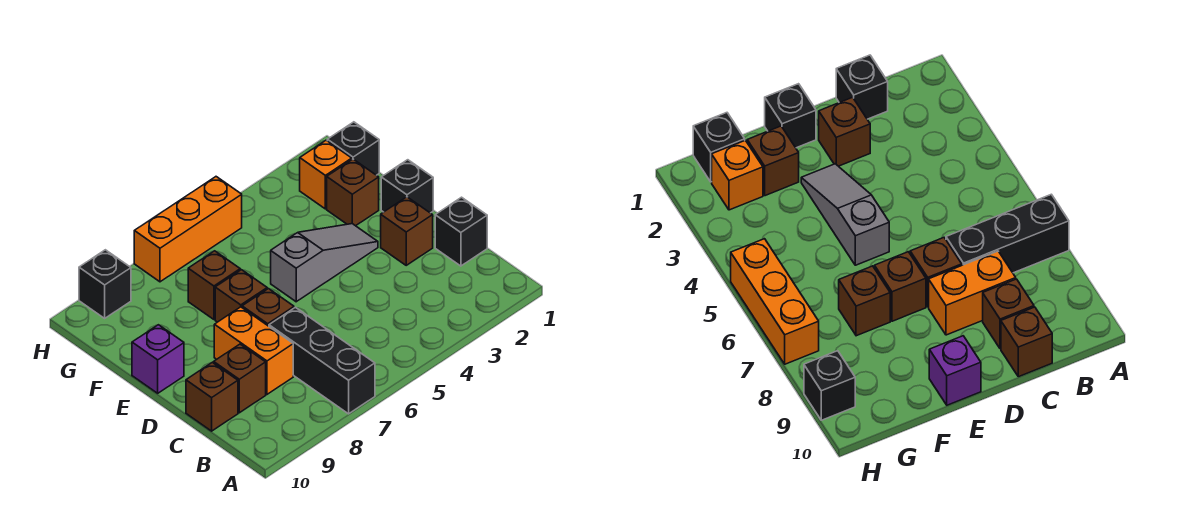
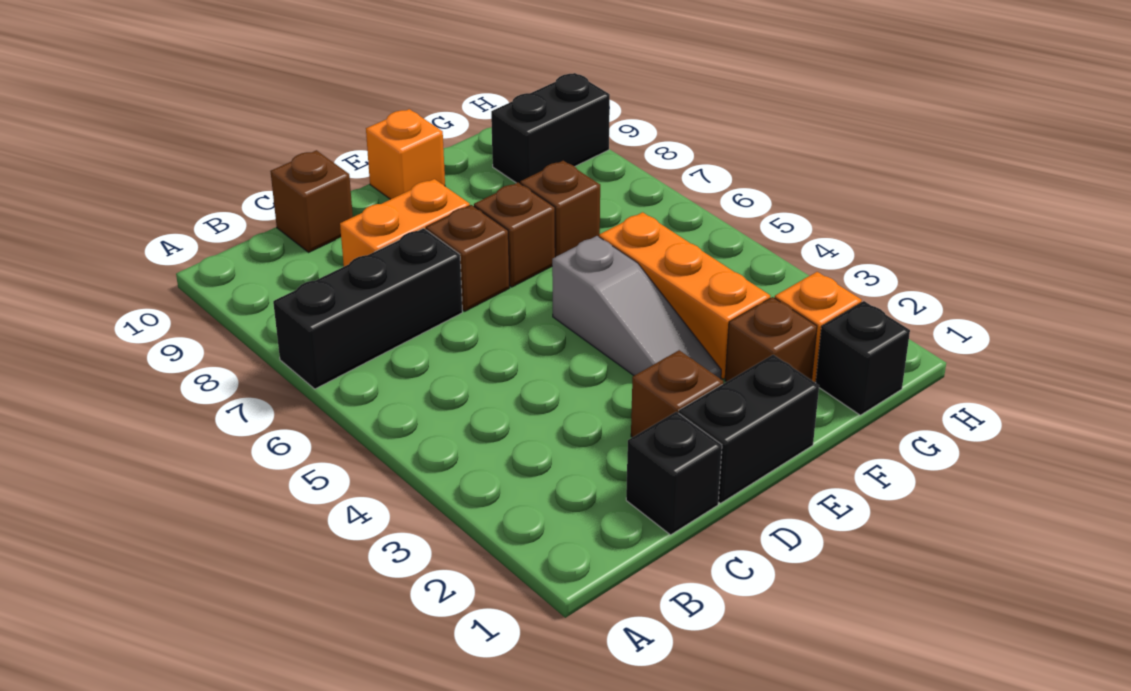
brown brick C9 level 1 -> none
black brick E1 level 1 -> black brick D1:E1 level 1
purple brick E10 level 1 -> orange brick E10 level 1
orange brick H5:H7 level 1 -> orange brick F3:F5 level 1
black brick H9 level 1 -> black brick G9:H9 level 1

